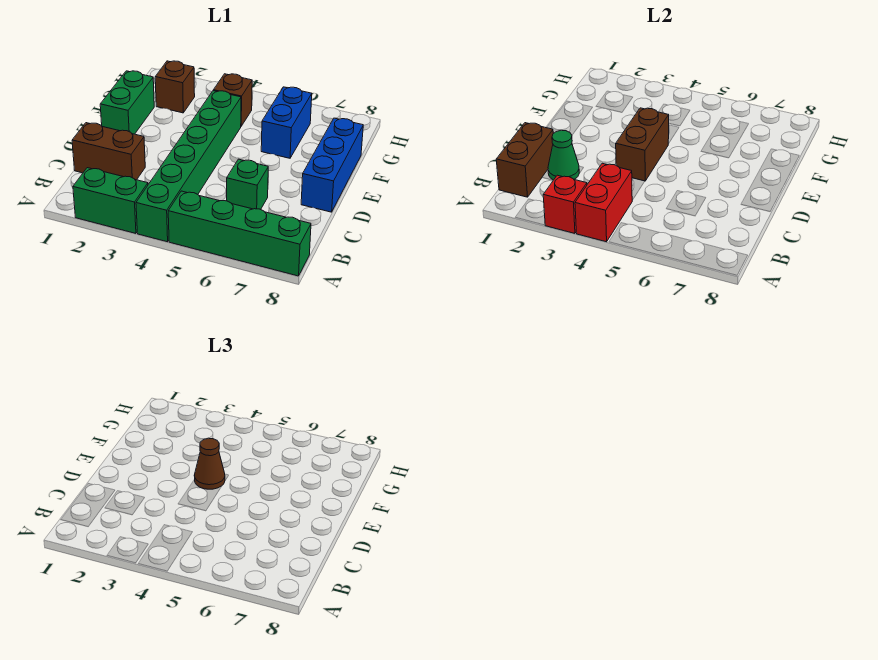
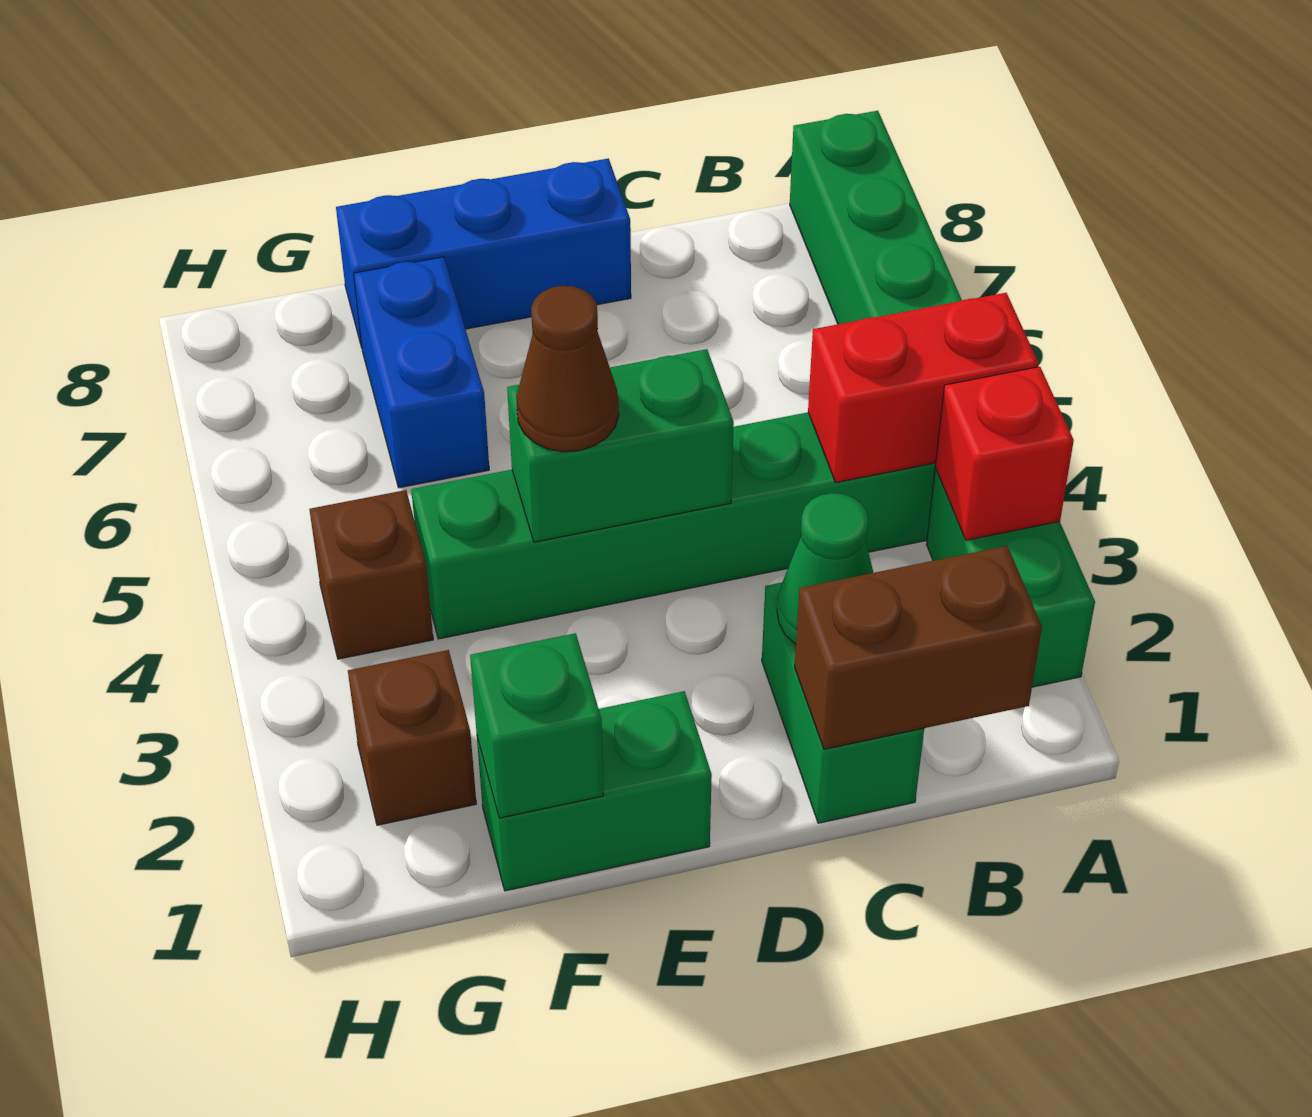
brown brick C1:C2 level 1 -> green brick C1:C2 level 1
green brick C6 level 1 -> green brick F1 level 2
brown brick D4:E4 level 2 -> green brick D4:E4 level 2
blue brick F6:G6 level 1 -> blue brick F6:F7 level 1

